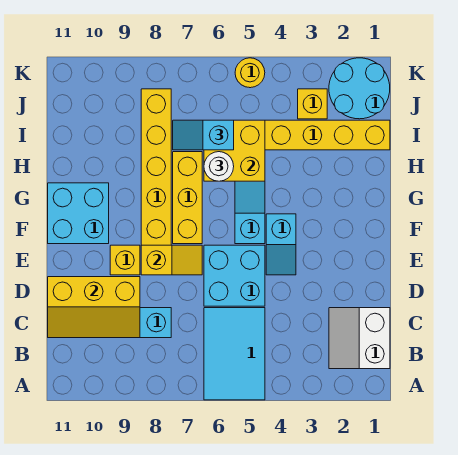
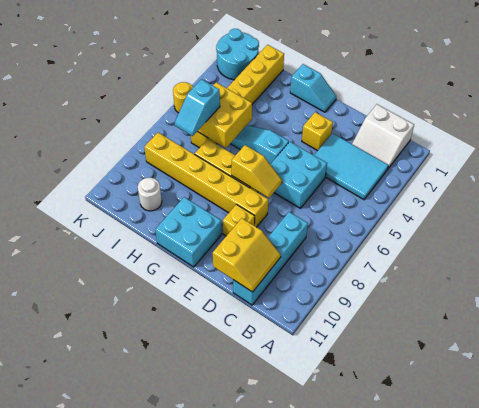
cyan tile A5:C6 level 1 -> cyan tile B3:D4 level 1
yellow slope C9:D11 level 2 top D -> yellow slope C10:D11 level 2 top D
cyan slope E4:F4 level 1 top F -> cyan slope F1:G1 level 1 top G
yellow slope E7:E8 level 2 top 8 -> yellow slope E7:F7 level 2 top F
white round brick H6 level 3 -> white round brick I10 level 1
yellow brick J3 level 1 -> yellow brick E3 level 1

